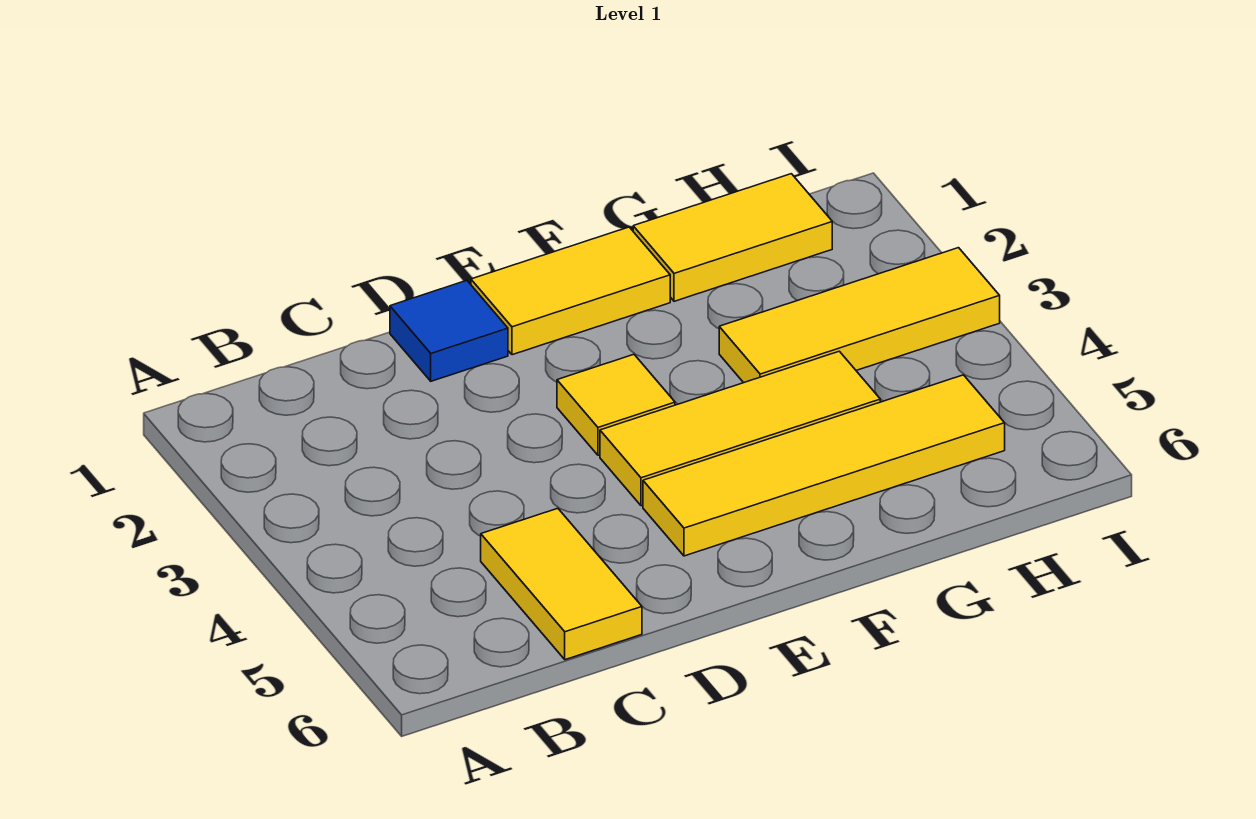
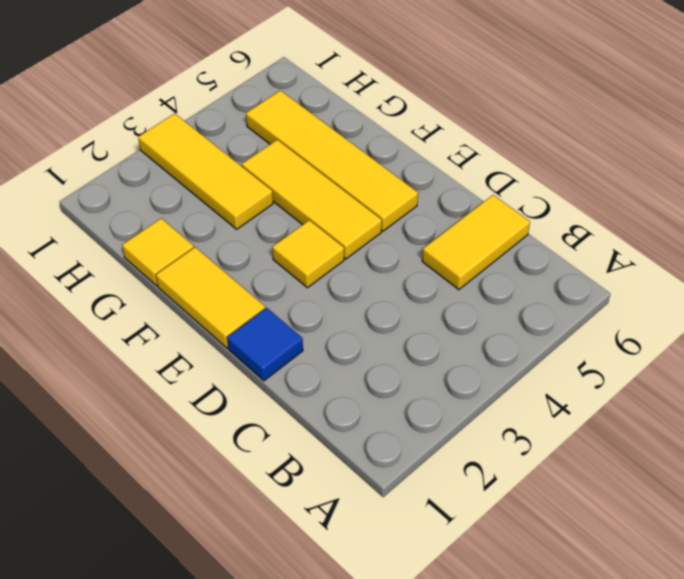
yellow tile G1:H1 level 1 -> yellow tile G1 level 1

